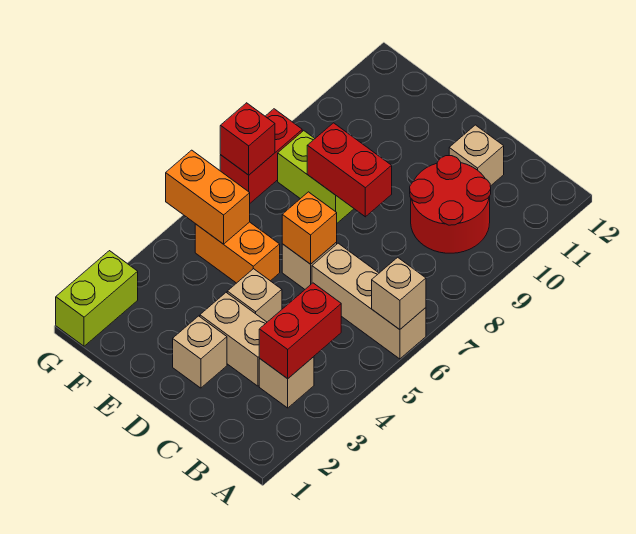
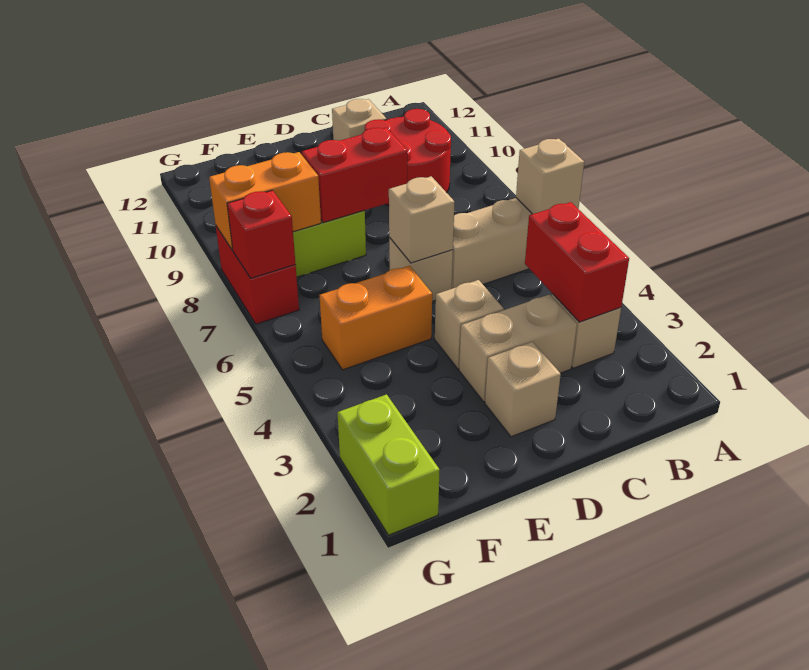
orange brick D6 level 2 -> tan brick D6 level 2
orange brick F5:G5 level 2 -> orange brick F8:G8 level 2

